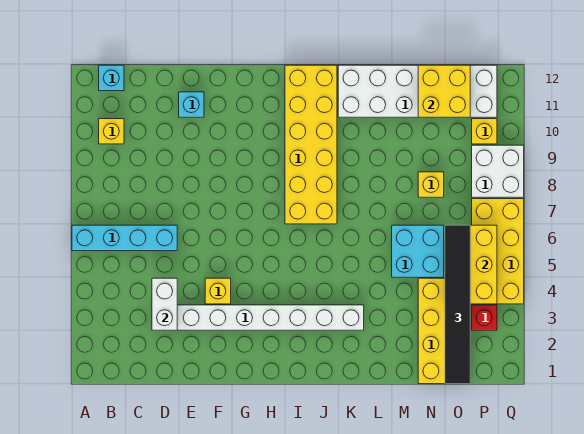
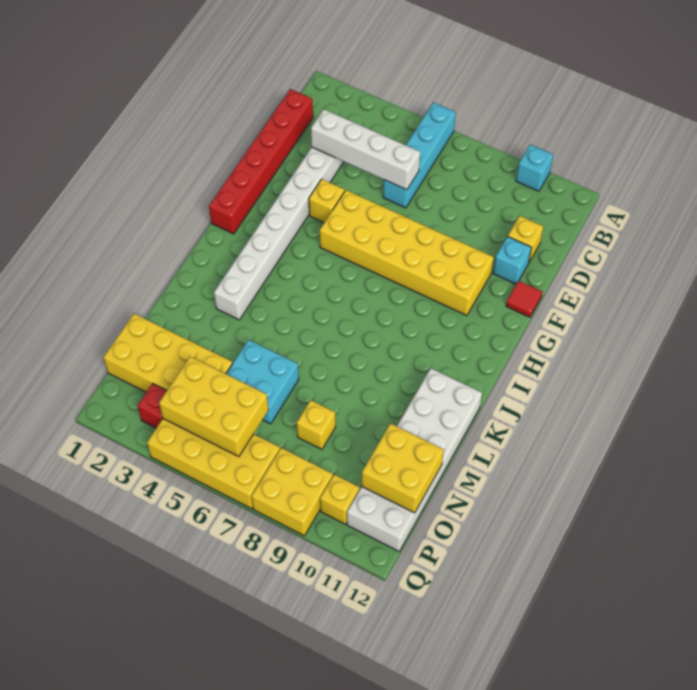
yellow brick B10 level 1 -> yellow brick D11 level 1
cyan brick B12 level 1 -> cyan brick A10 level 1
none -> red brick C1:H1 level 1
white brick D3:D4 level 2 -> white brick D3:D6 level 2
none -> red tile F12 level 1
yellow brick I7:J12 level 1 -> yellow brick F5:G10 level 1
black tile O1:O6 level 3 -> none
white brick P8:Q9 level 1 -> yellow brick P8:Q9 level 1

